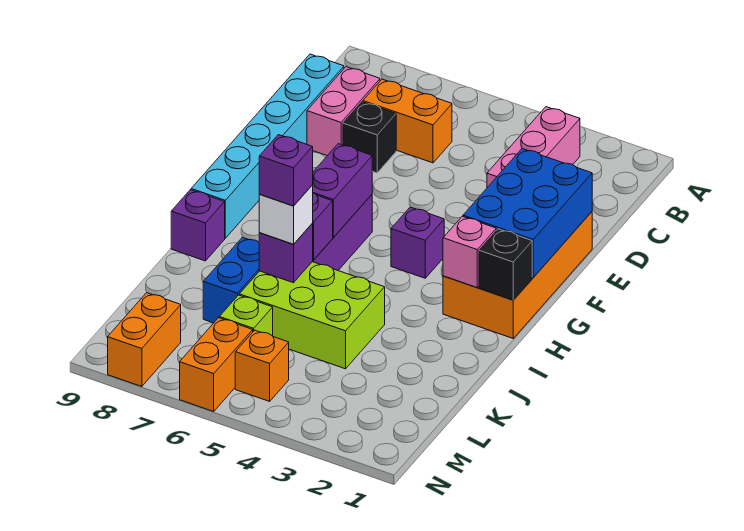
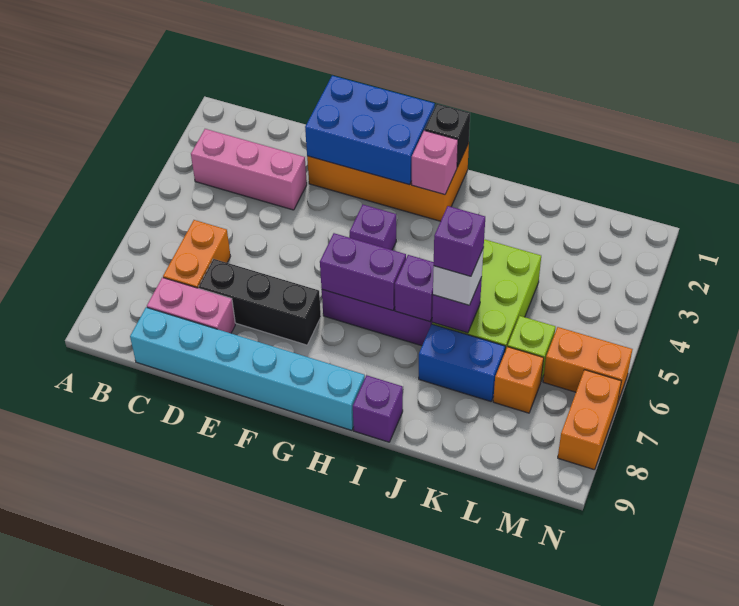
black brick D7 level 1 -> black brick D7:F7 level 1
orange brick M5 level 1 -> orange brick L7 level 1
orange brick M8:N8 level 1 -> orange brick N7:N8 level 1

